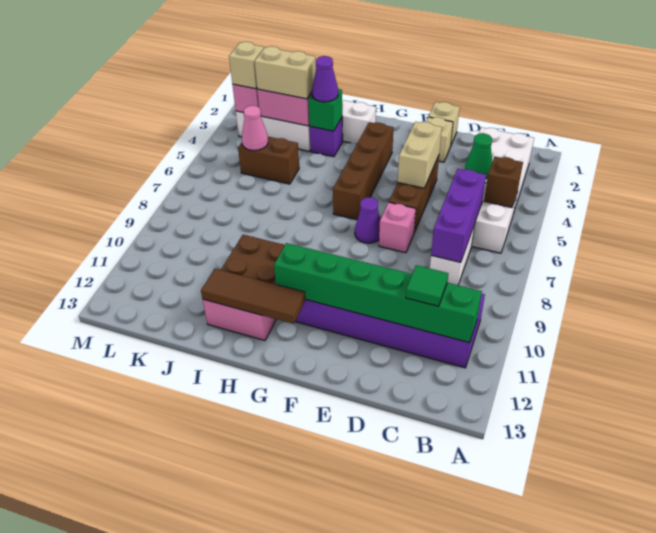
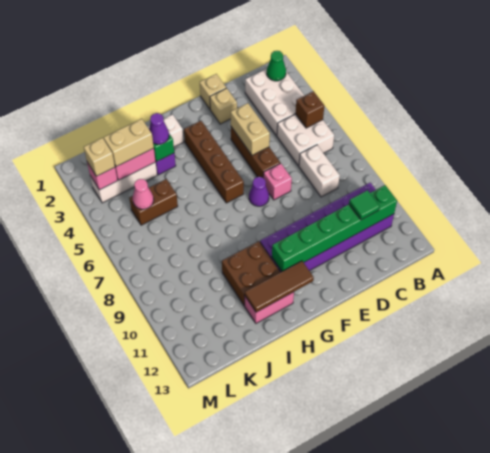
green cone C4 level 2 -> green cone B2 level 2
purple brick C6:C8 level 2 -> none

